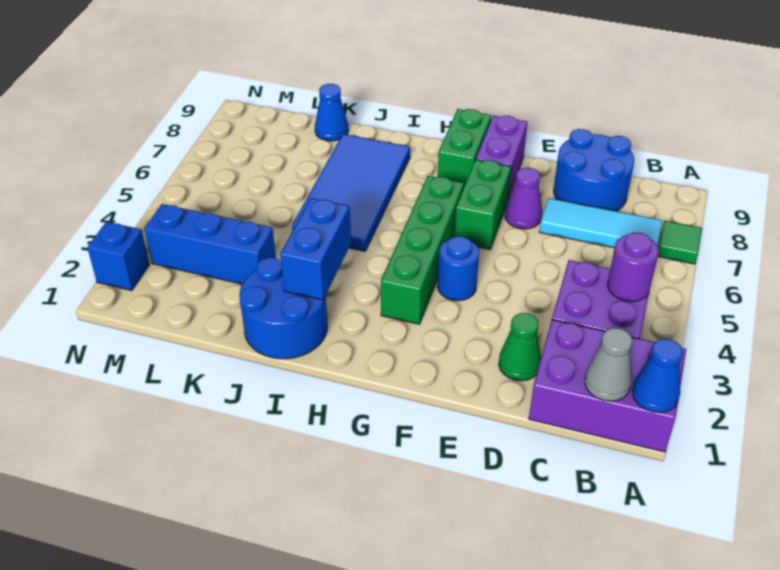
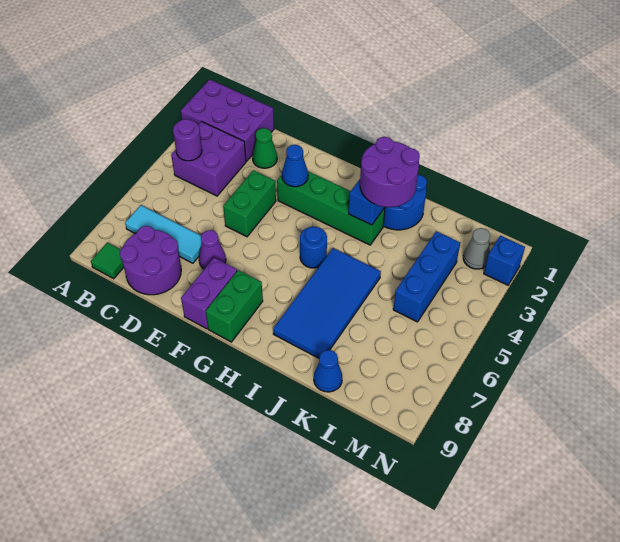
blue cone A1 level 2 -> blue cone F3 level 2
green tile A7 level 1 -> green tile B9 level 1
grey cone B1 level 2 -> grey cone M2 level 1
blue round brick C8:D9 level 1 -> purple round brick C8:D9 level 1
blue round brick F4 level 1 -> blue round brick H5 level 1
green brick F6:F7 level 1 -> green brick E4:E5 level 1
green brick G3:G6 level 1 -> green brick F3:I3 level 1
none -> purple round brick I2:J3 level 3
blue brick K3:M3 level 1 -> blue brick L3:L5 level 1

